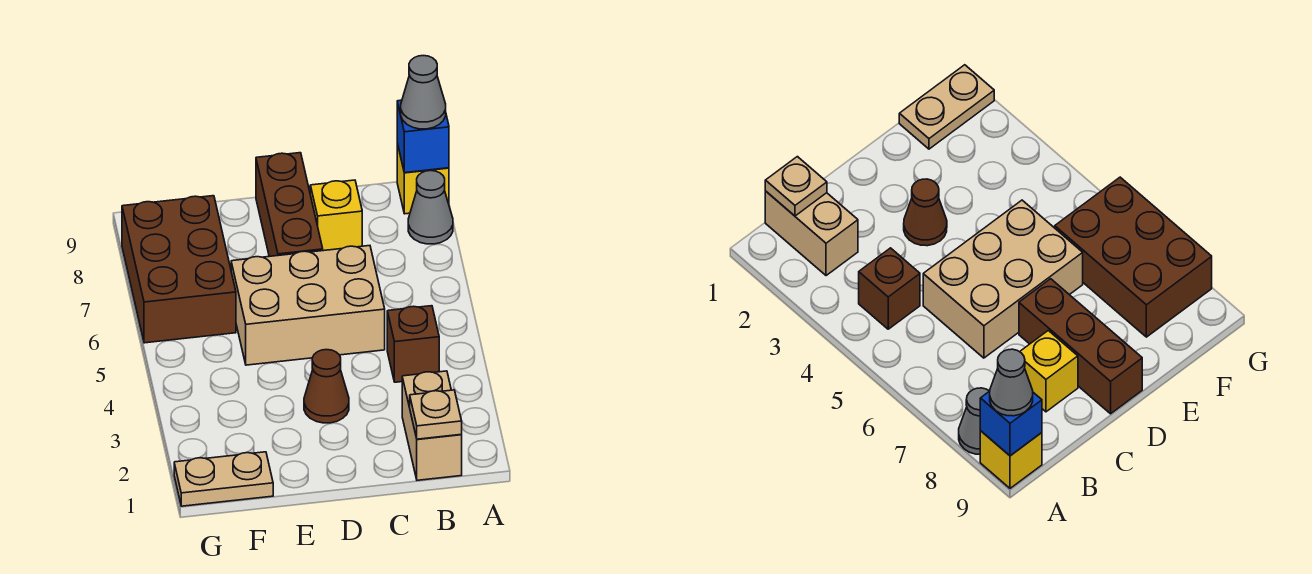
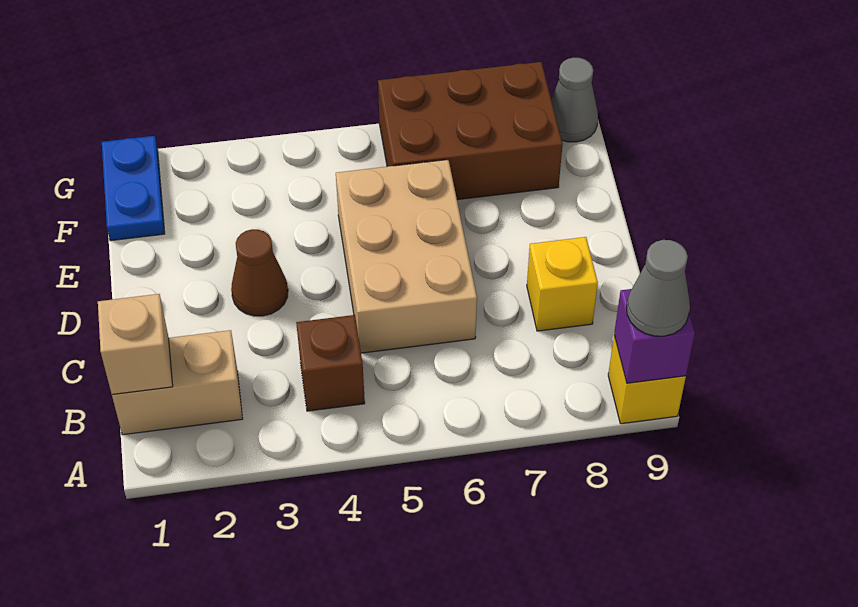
grey cone A8 level 1 -> grey cone G9 level 1
blue brick A9 level 2 -> purple brick A9 level 2
tan plate B1 level 2 -> tan brick B1 level 2
brown brick D7:D9 level 1 -> none
tan plate F1:G1 level 1 -> blue plate F1:G1 level 1

